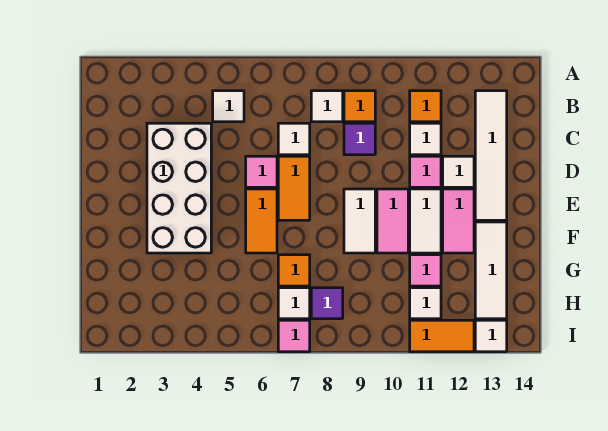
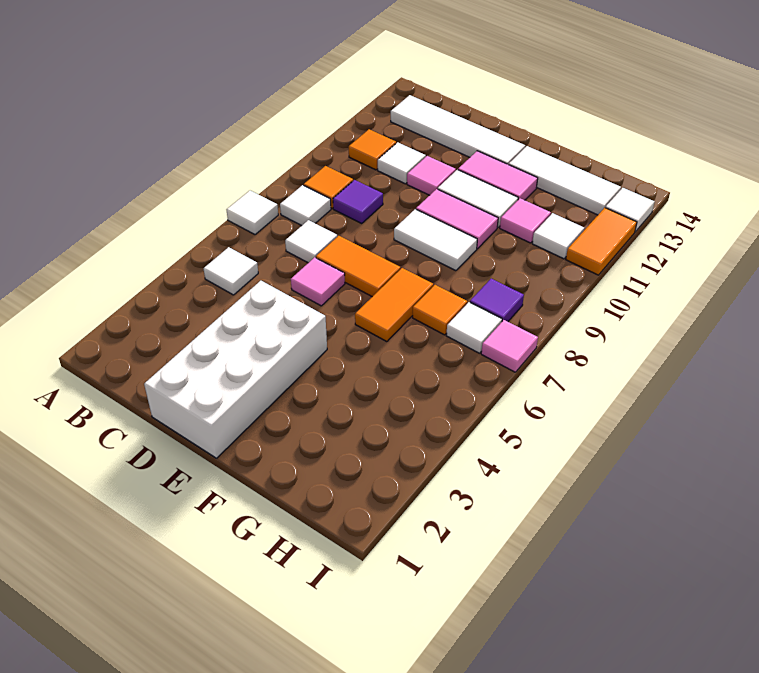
white brick C3:F4 level 1 -> white brick D1:E4 level 1
white tile D12 level 1 -> white tile A7 level 1
orange tile E6:F6 level 1 -> orange tile F6:F7 level 1

